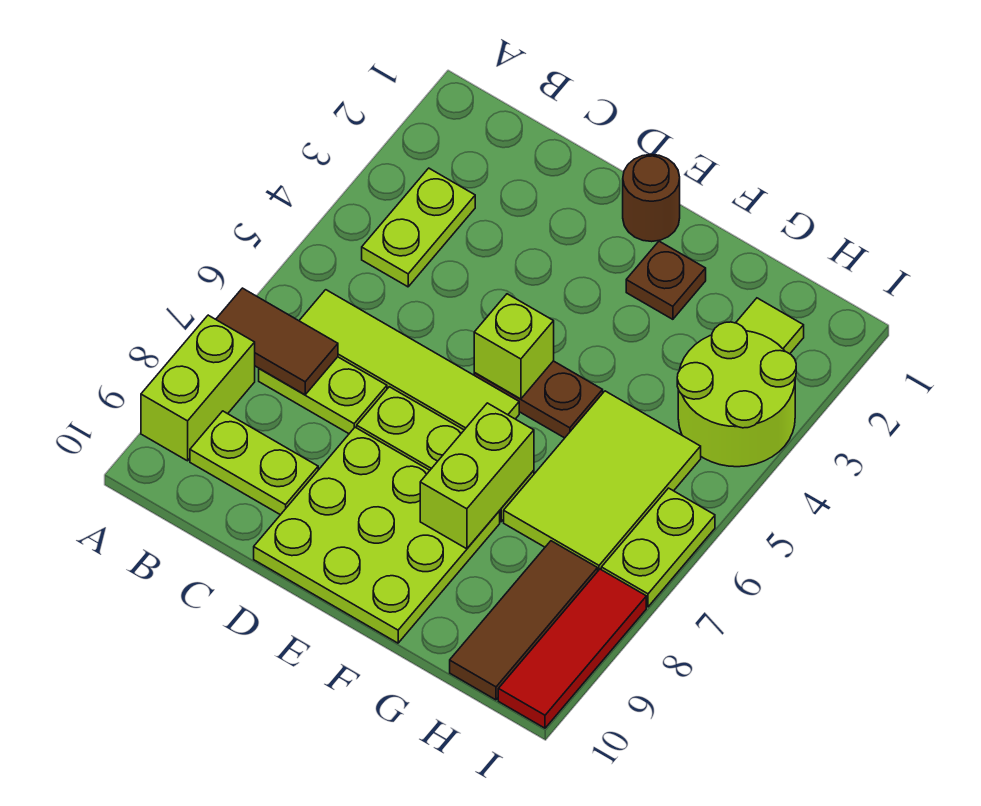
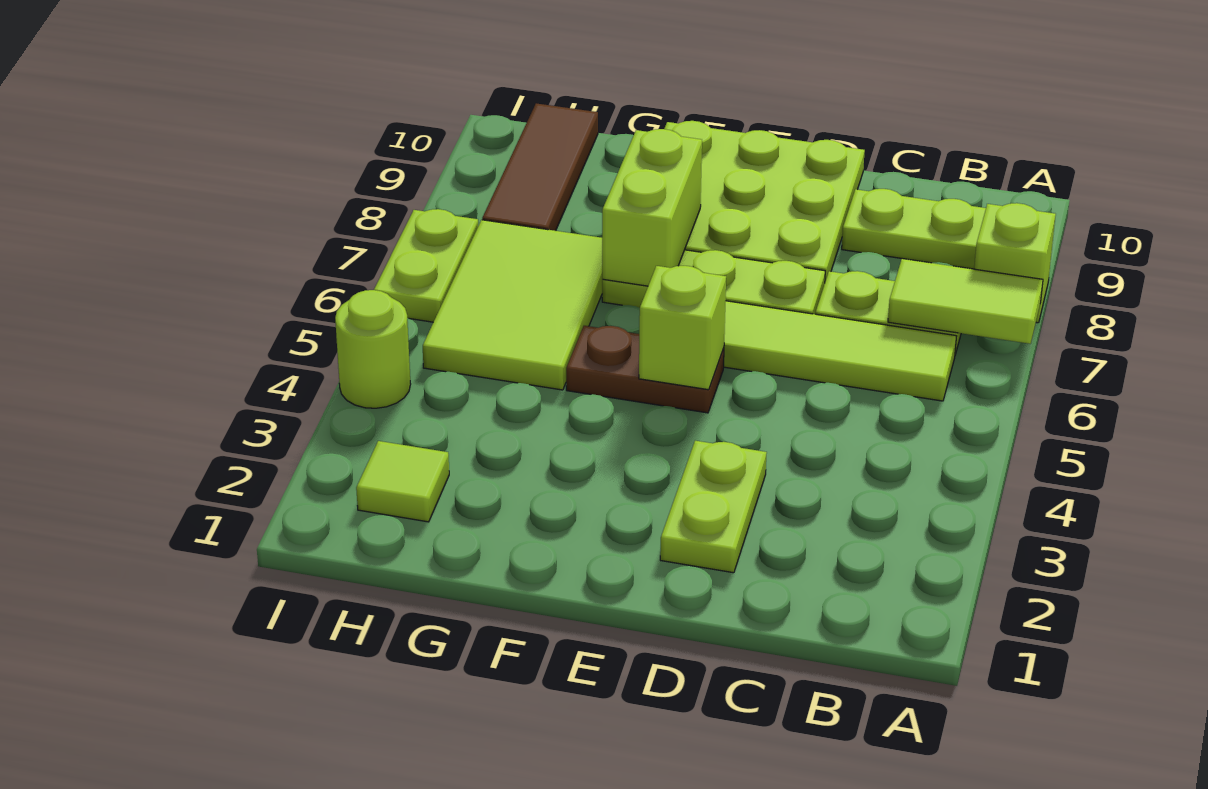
brown tile A7:B7 level 2 -> lime tile A7:B7 level 2
lime brick A8:A9 level 1 -> lime brick A8 level 1
lime plate B3:B4 level 1 -> lime plate D2:D3 level 1
brown round brick E1 level 1 -> none
brown plate F2 level 1 -> none
lime round brick H3:I4 level 1 -> lime round brick I4 level 1
red tile I8:I10 level 1 -> none

